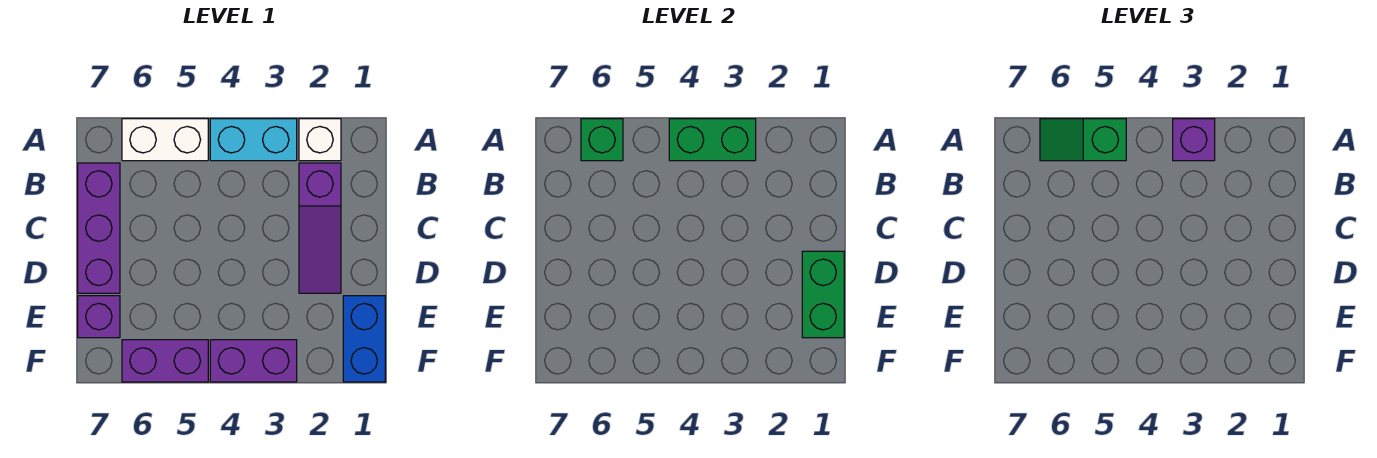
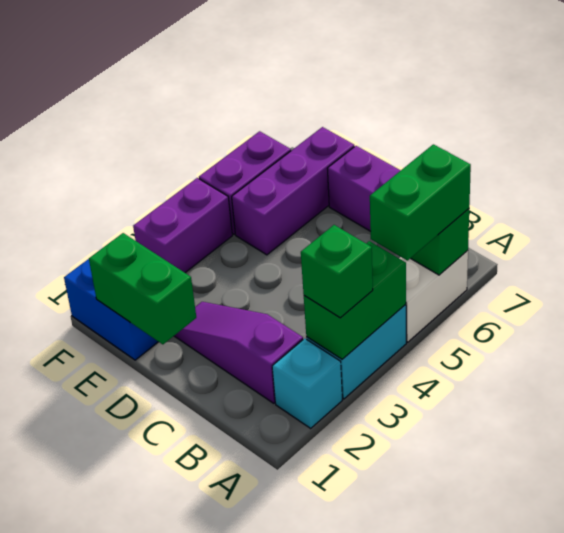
white brick A2 level 1 -> cyan brick A2 level 1
purple brick A3 level 3 -> green brick A3 level 3
green slope A5:A6 level 3 top 5 -> green brick A5:A6 level 3
purple brick E7 level 1 -> purple brick E5:E7 level 1

